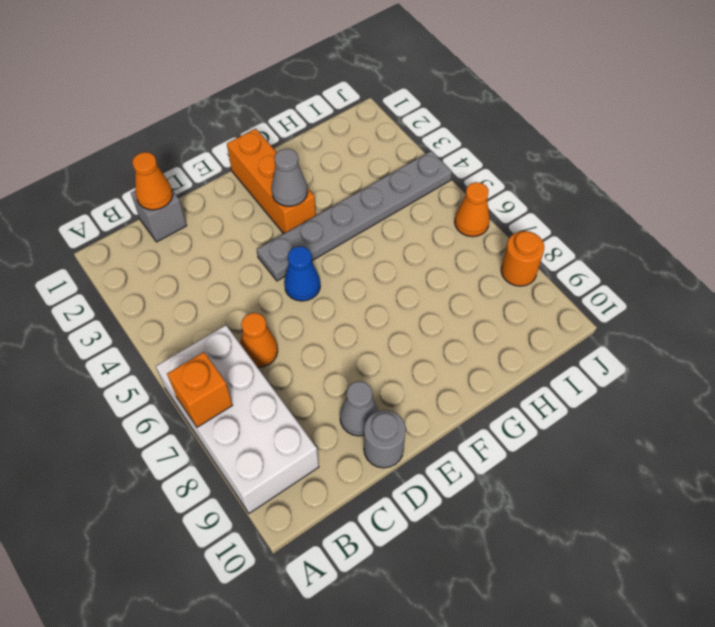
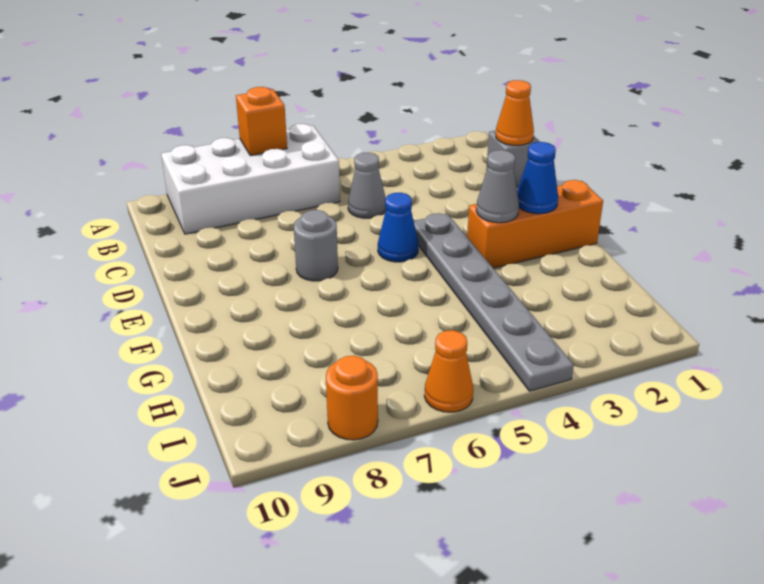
orange cone C6 level 1 -> none
grey cone D9 level 1 -> grey cone C5 level 1
grey round brick D10 level 1 -> grey round brick E7 level 1
none -> blue cone F2 level 2

